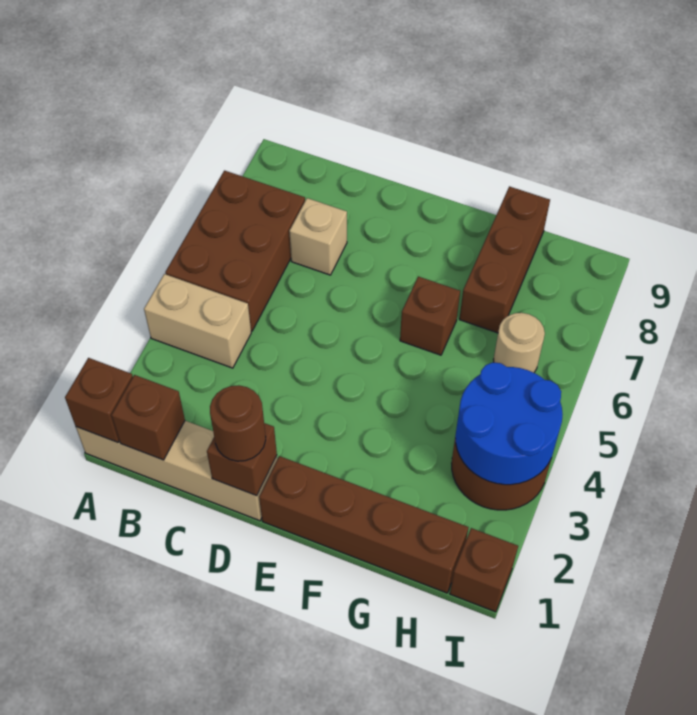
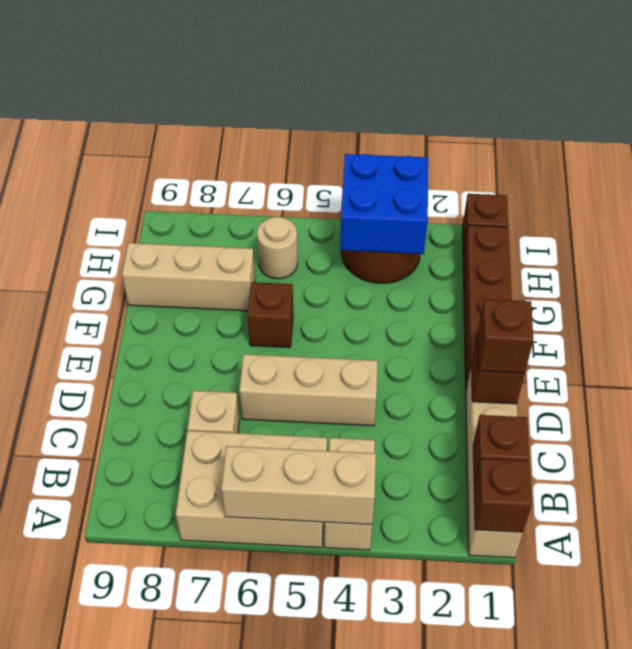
none -> tan brick A4:A6 level 2
brown brick A5:B7 level 1 -> tan brick A5:B7 level 1
brown round brick D1 level 3 -> brown brick D1 level 3
none -> tan brick D4:D6 level 1
brown brick G7:G9 level 1 -> tan brick G7:G9 level 1
blue round brick H3:I4 level 2 -> blue brick H3:I4 level 2

